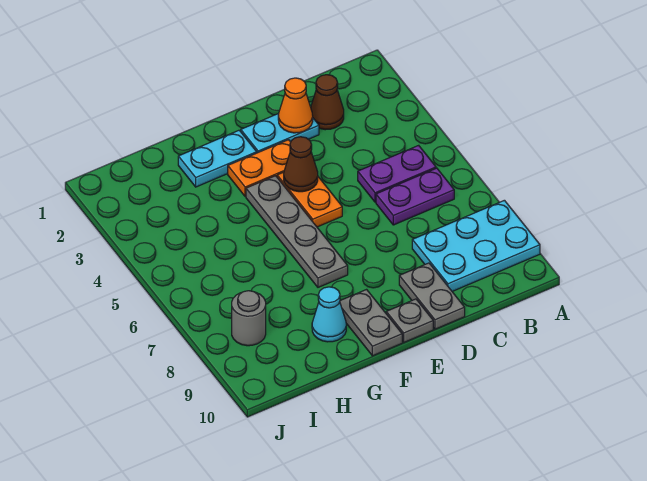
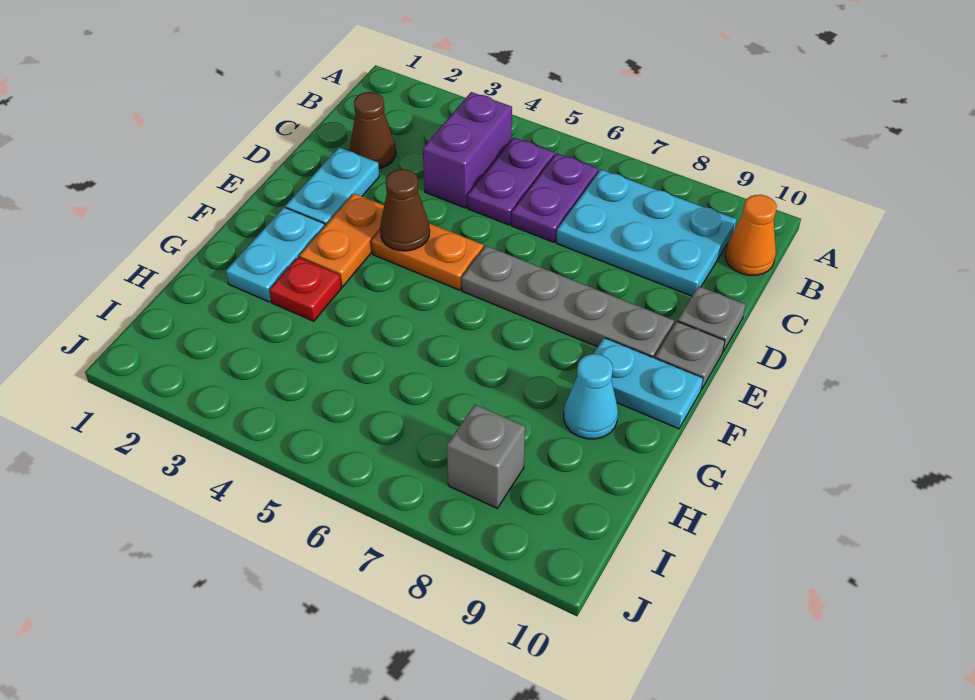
cyan plate A8:C9 level 1 -> cyan plate B7:C9 level 1
none -> purple brick B4:C4 level 1
orange cone D2 level 2 -> orange cone B10 level 1
grey plate D9:D10 level 1 -> grey plate D10 level 1
grey plate F4:F7 level 1 -> grey plate E6:E9 level 1
grey plate F9:F10 level 1 -> cyan plate F9:F10 level 1
none -> red plate G3 level 1
grey round brick I8 level 1 -> grey brick I8 level 1

